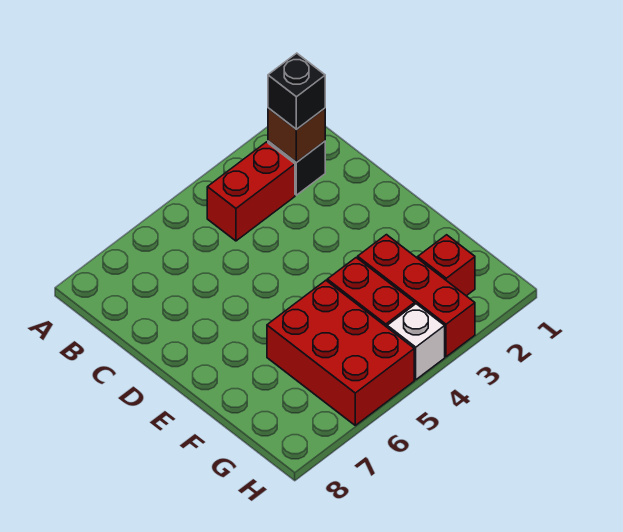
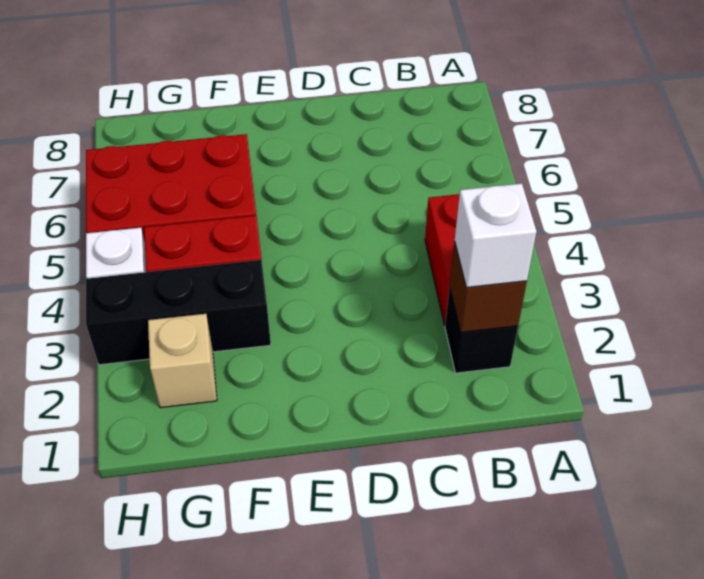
black brick B2 level 3 -> white brick B2 level 3
red brick F3:H3 level 1 -> black brick F3:H3 level 1
red brick G2 level 1 -> tan brick G2 level 1

